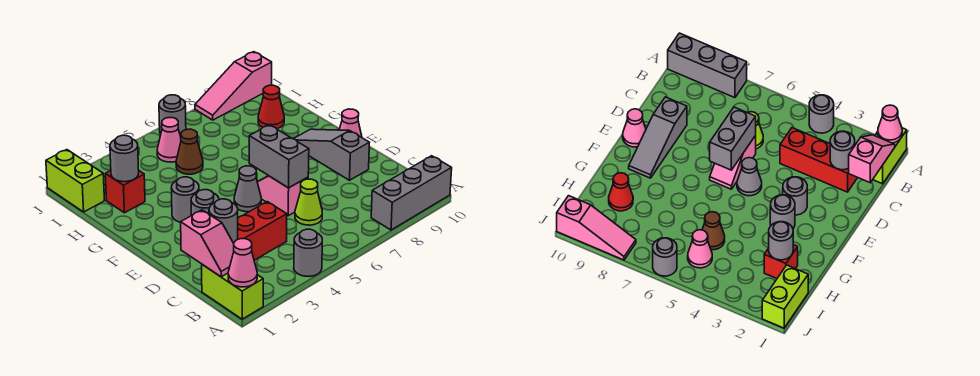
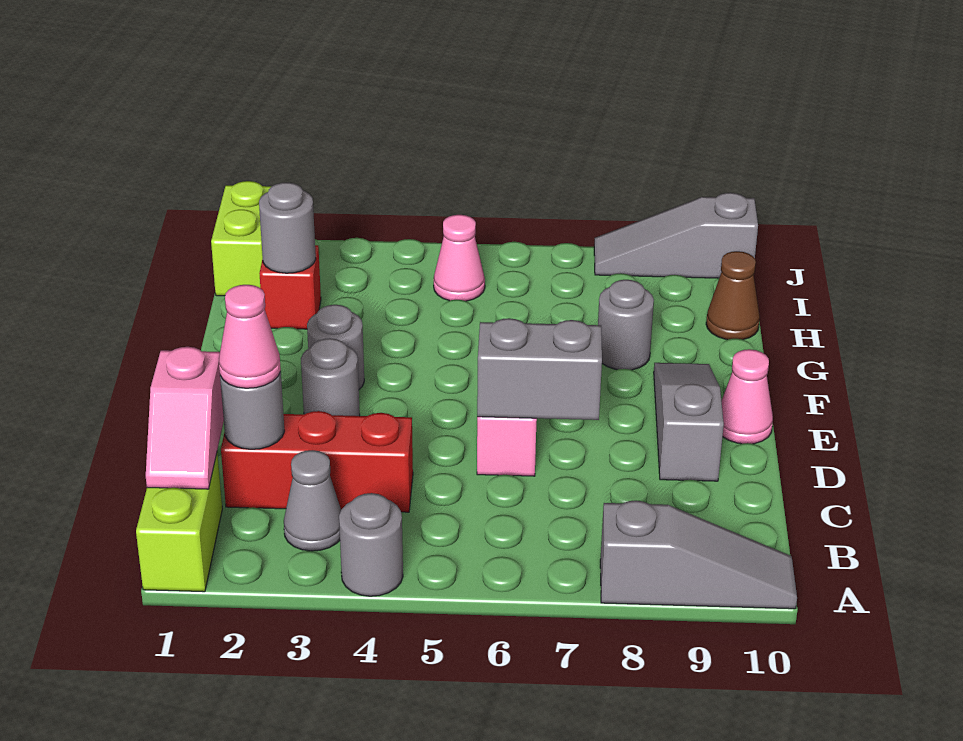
pink cone A1 level 2 -> pink cone C2 level 3
grey brick A8:A10 level 1 -> grey slope A8:A10 level 1 top 8
lime cone C6 level 1 -> none
grey brick D6:E6 level 2 -> grey brick D6:D7 level 2
grey cone E5 level 1 -> grey cone B3 level 1
brown cone H5 level 1 -> brown cone H10 level 1
red cone H9 level 1 -> none
grey round brick J6 level 1 -> grey round brick G8 level 1
pink slope J8:J10 level 1 top 10 -> grey slope J8:J10 level 1 top 10

